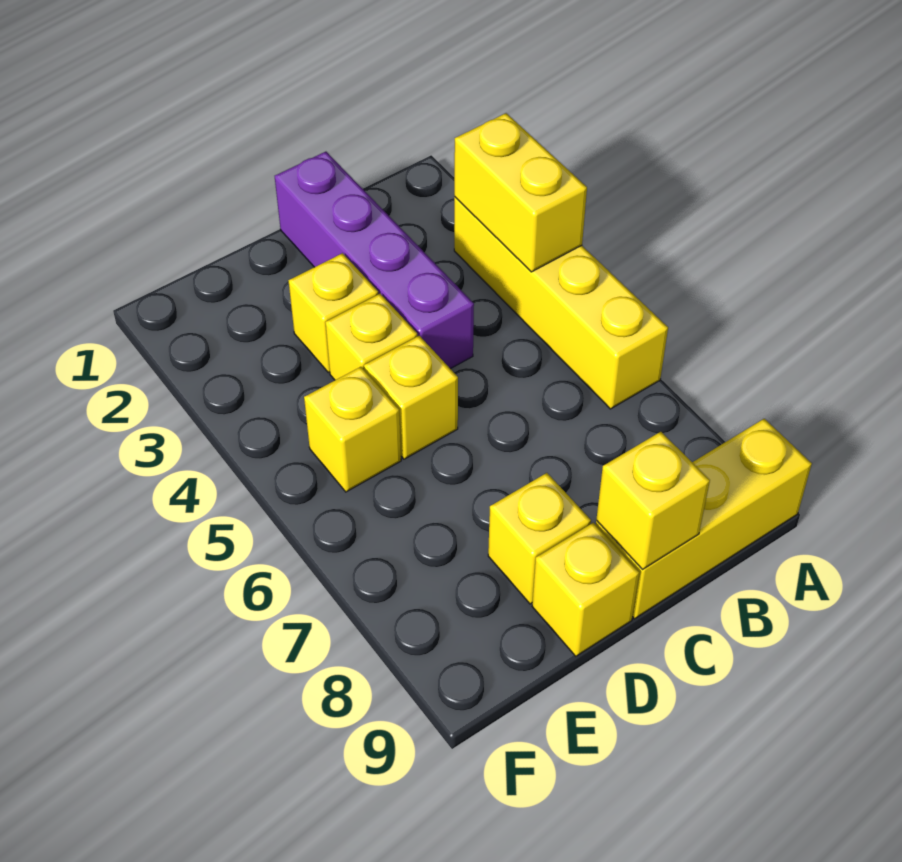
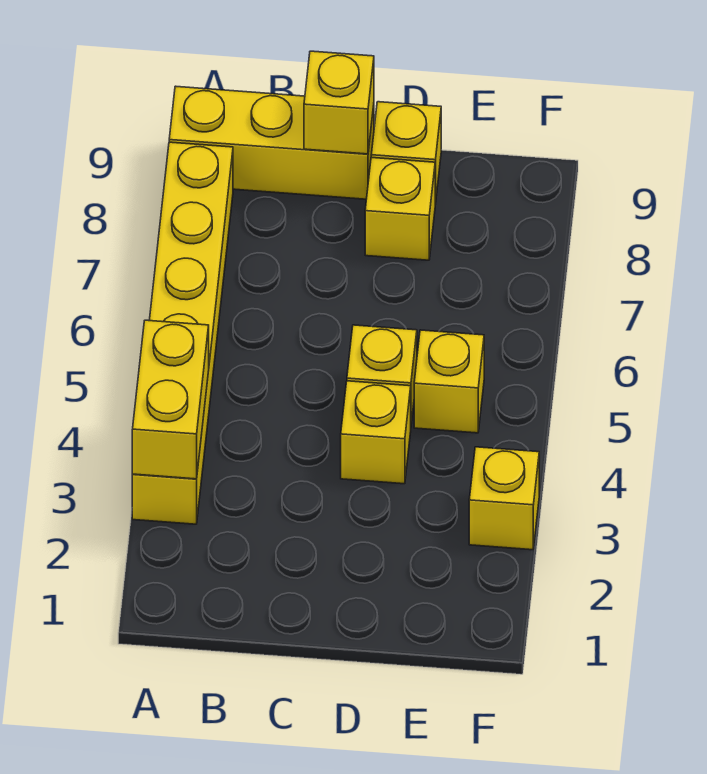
yellow brick A3:A6 level 1 -> yellow brick A3:A8 level 1
purple brick C1:C4 level 1 -> none
yellow brick D3 level 1 -> yellow brick F3 level 1

